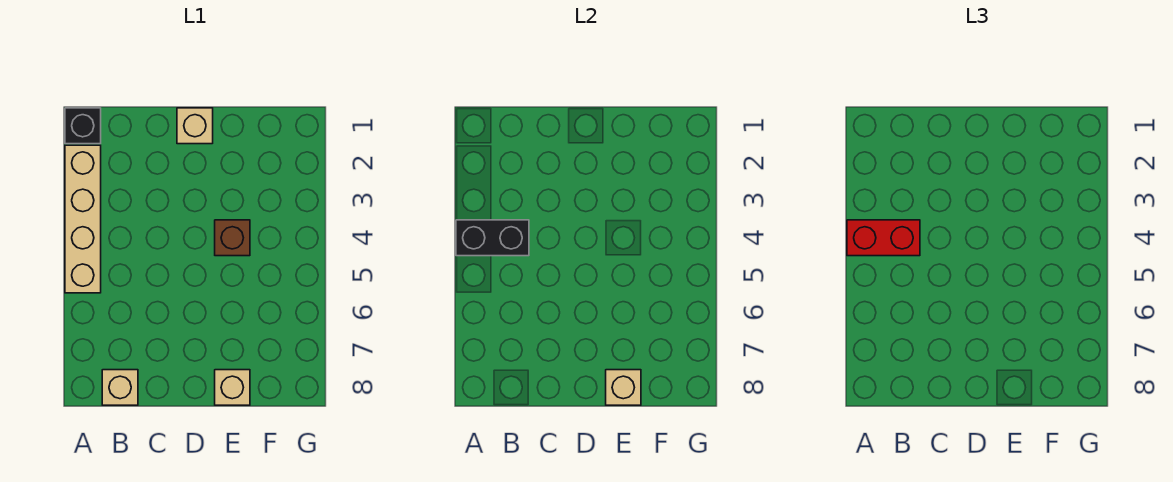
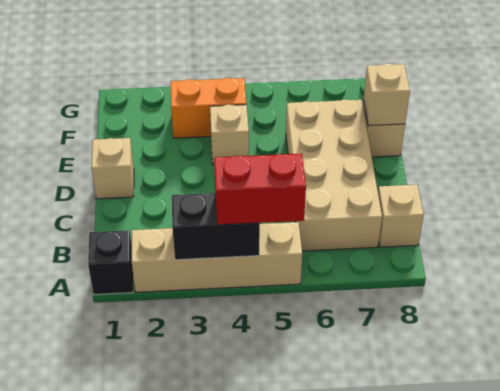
black brick A4:B4 level 2 -> black brick A3:A4 level 2
red brick A4:B4 level 3 -> red brick A4:A5 level 3
none -> tan brick B6:E7 level 1
brown brick E4 level 1 -> tan brick E4 level 1
none -> orange brick F3:F4 level 1

